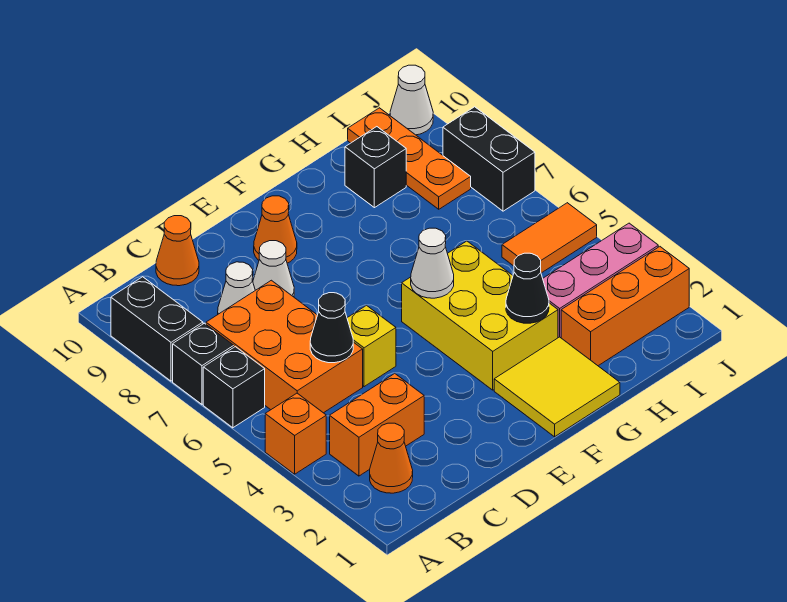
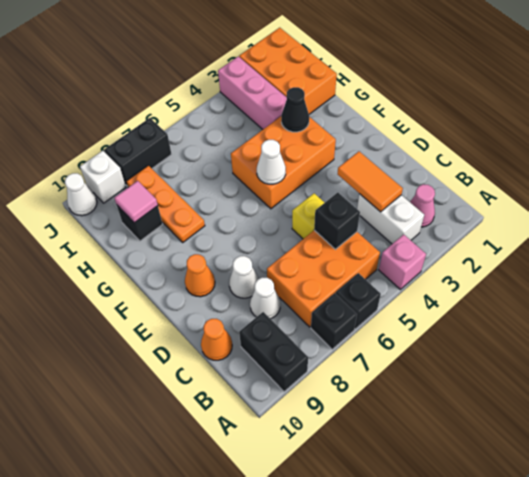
orange brick A4 level 1 -> pink brick A4 level 1
black brick A8:A9 level 1 -> black brick A9:B9 level 1
orange cone B2 level 1 -> pink cone B2 level 1
orange brick B3:C3 level 1 -> white brick B3:C3 level 1
black cone C5 level 2 -> black brick C5 level 2
yellow tile F1:G2 level 1 -> none
yellow brick F3:G5 level 1 -> orange brick F3:G5 level 1
orange brick H2:J2 level 1 -> orange brick H1:J2 level 1
none -> pink tile H9 level 2
orange tile I5:J5 level 1 -> orange tile C3:D3 level 2
orange plate I8:I10 level 1 -> orange plate G8:I8 level 1
none -> white brick J9 level 1

